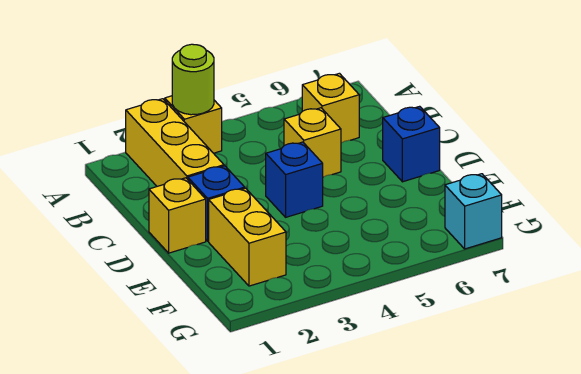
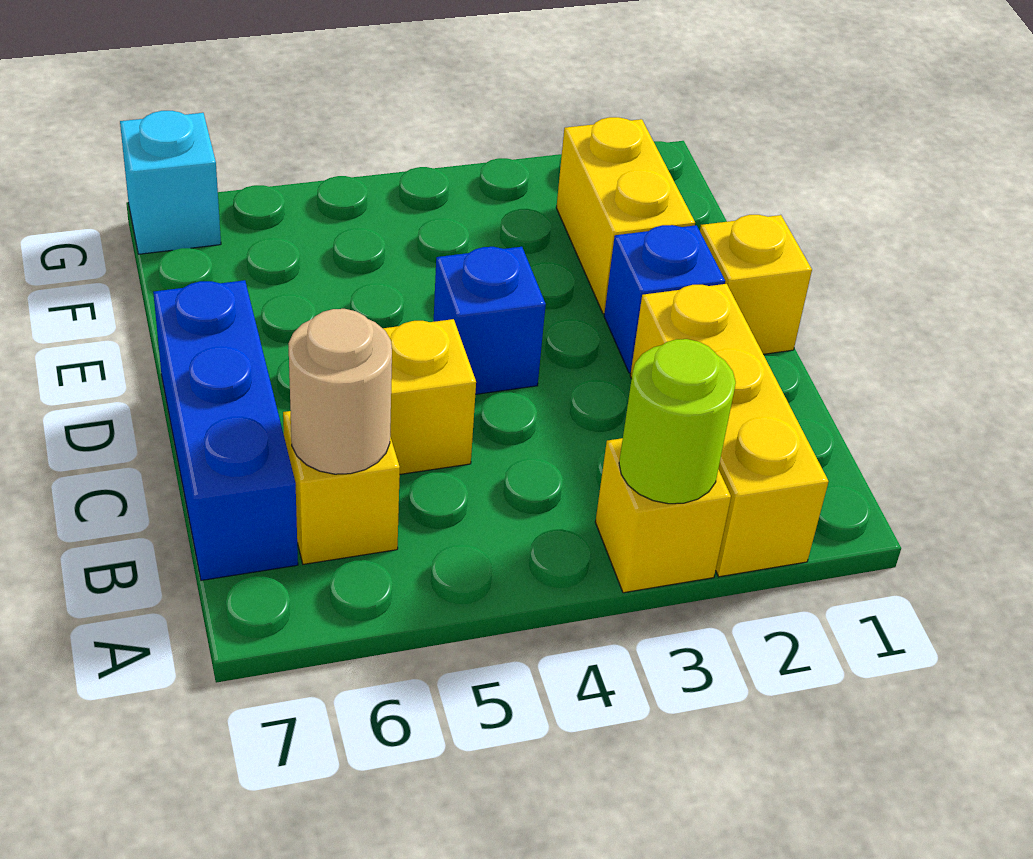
none -> tan round brick B6 level 2
blue brick D7 level 1 -> blue brick B7:D7 level 1

